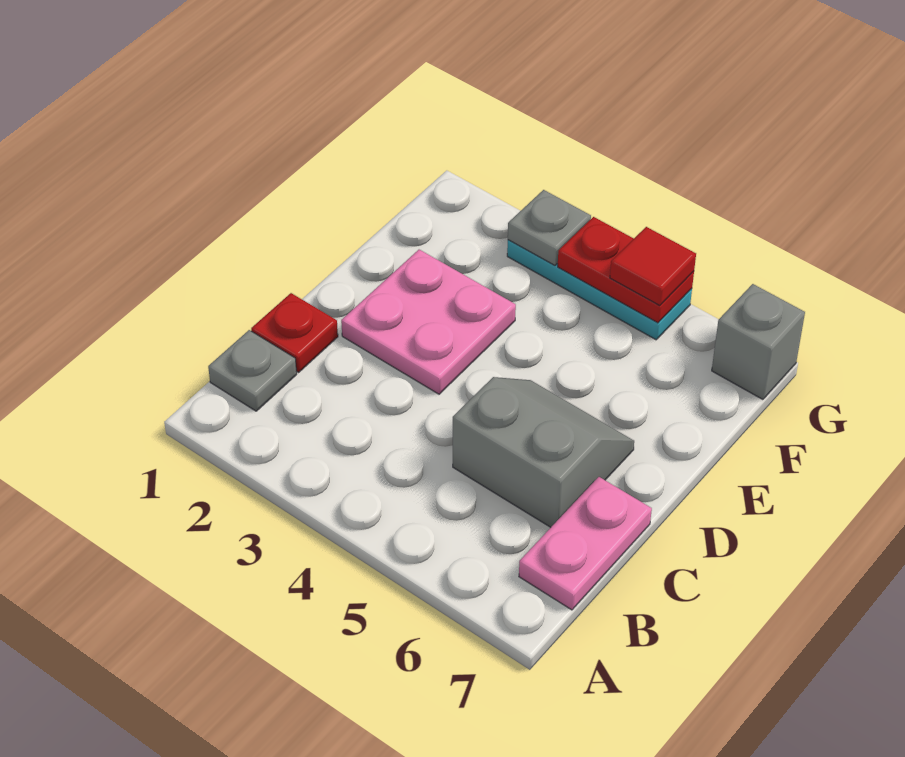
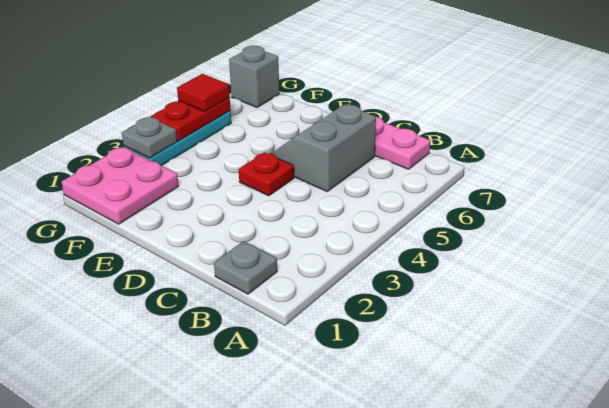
red plate C1 level 1 -> red plate D4 level 1
pink plate D2:E3 level 1 -> pink plate F1:G2 level 1

